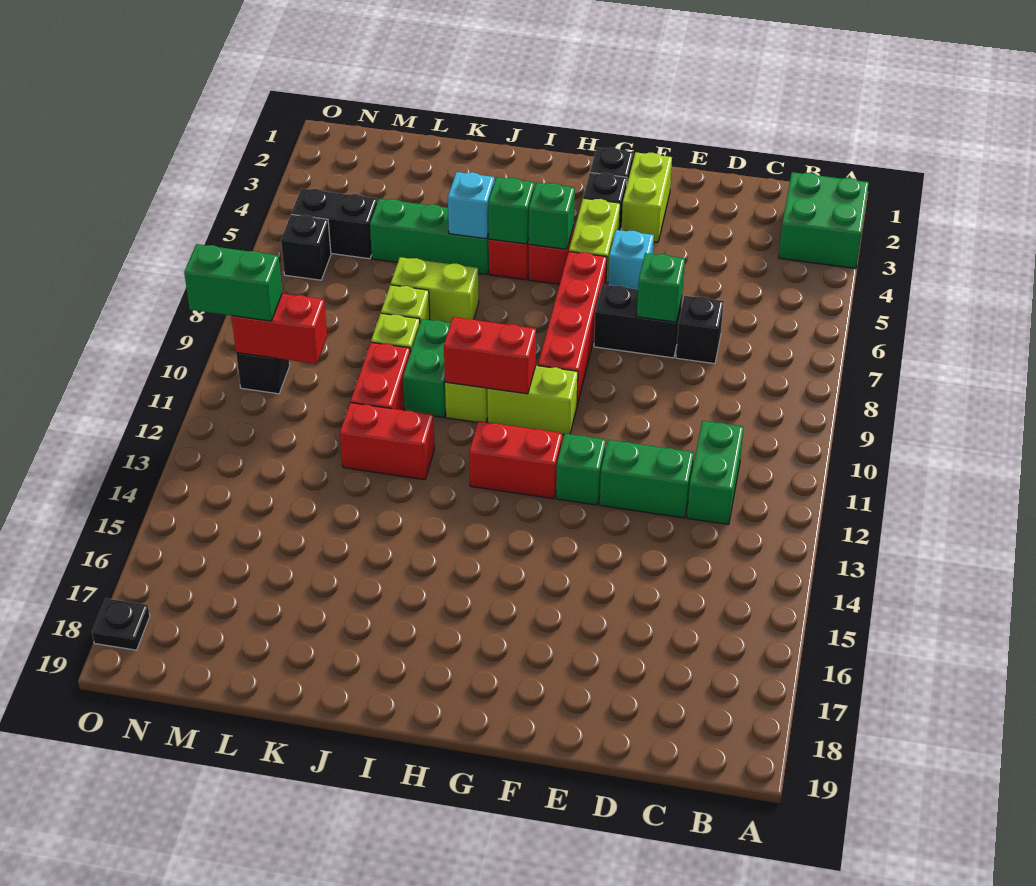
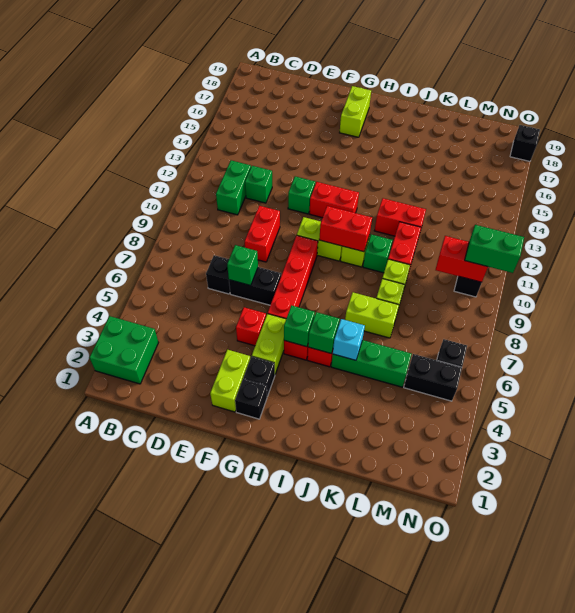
green brick D12:E12 level 1 -> green brick D12 level 1
none -> red brick E9:E10 level 1
cyan brick F5 level 1 -> red brick F5 level 1
none -> lime brick G17:G18 level 1
green brick J9:J10 level 1 -> green brick J10 level 1
black plate O18 level 1 -> black brick O18 level 1

